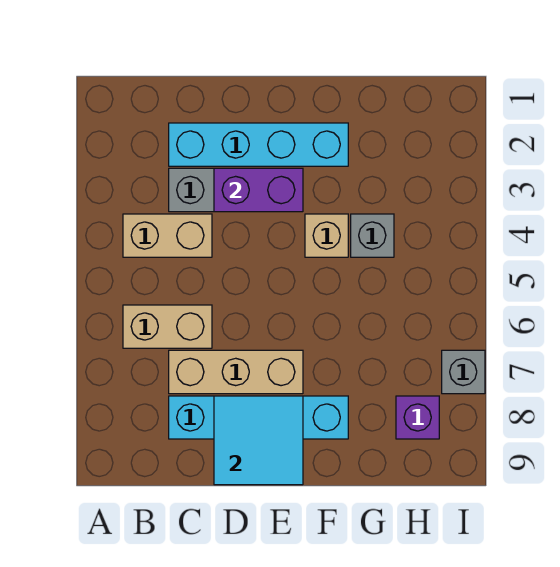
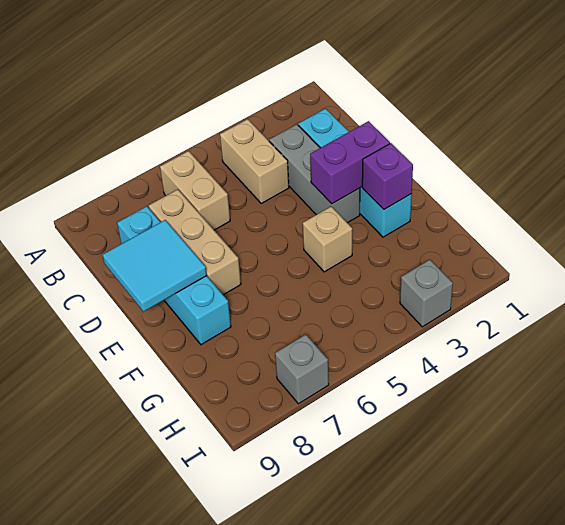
purple brick D3:E3 level 2 -> purple brick E2:E3 level 2
grey brick G4 level 1 -> grey brick I3 level 1
purple brick H8 level 1 -> purple brick F2 level 2

